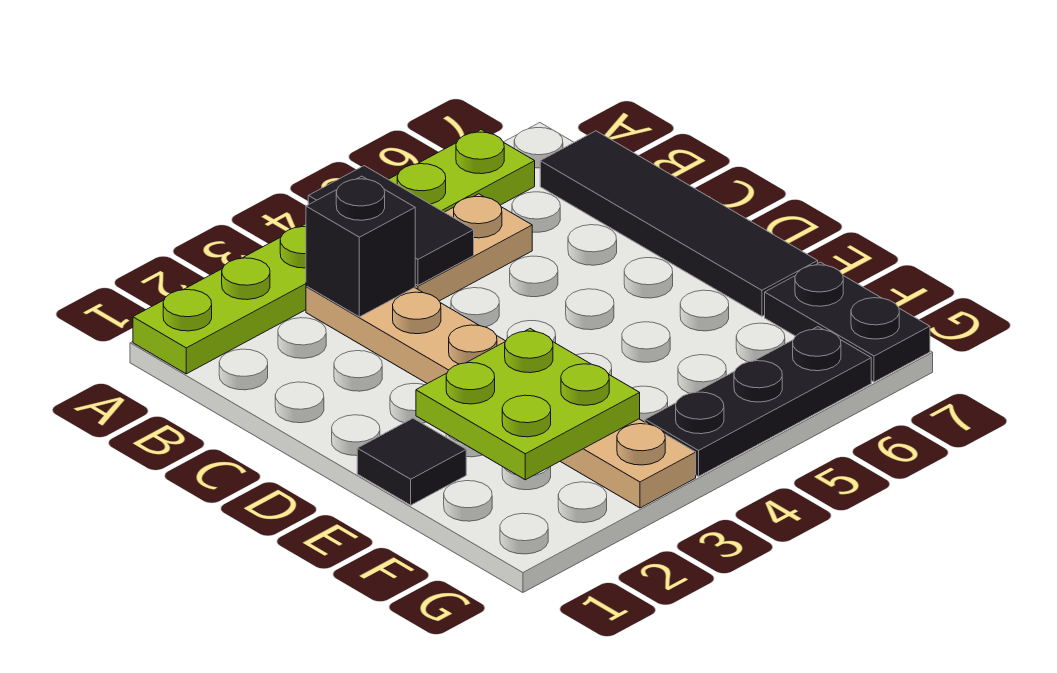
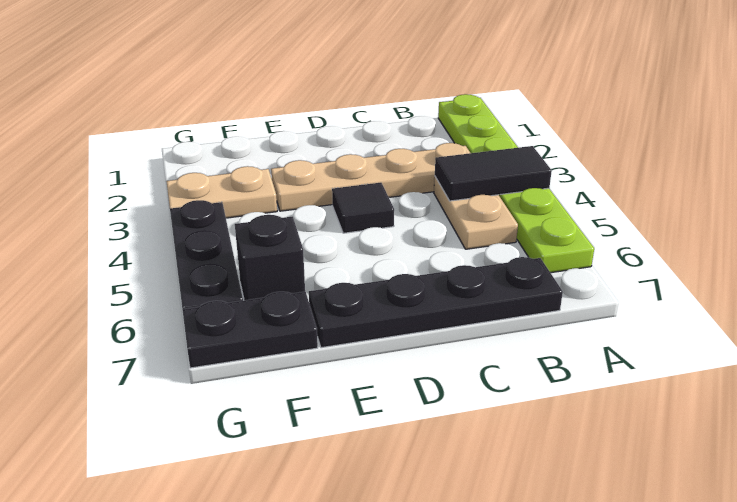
black brick B3 level 2 -> black brick F6 level 1
black tile B7:E7 level 1 -> black plate B7:E7 level 1
black tile E1 level 1 -> black tile D4 level 1
lime plate E2:F3 level 2 -> none

